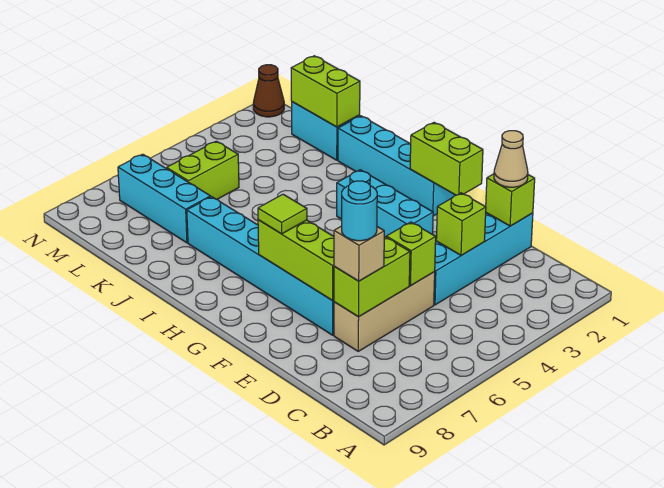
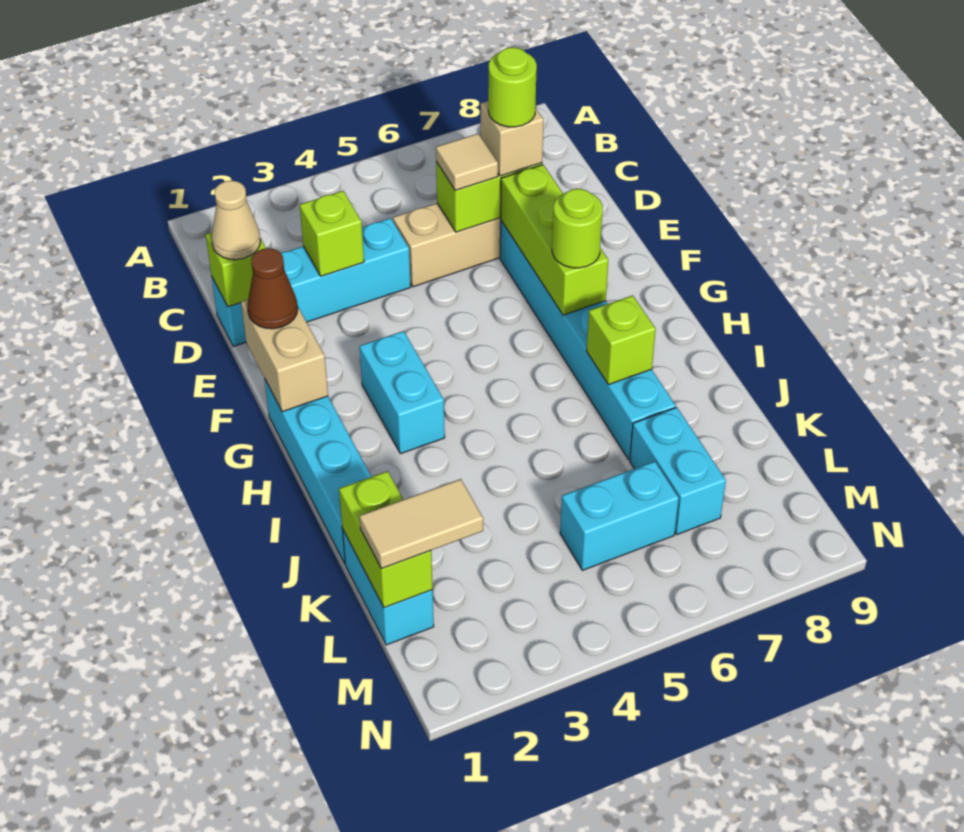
lime brick D5 level 2 -> lime brick I7 level 2
none -> tan tile D6 level 3
cyan round brick D7 level 4 -> lime round brick D7 level 4
lime brick F1:G1 level 2 -> tan brick F1:G1 level 2
cyan brick F3:H3 level 1 -> cyan brick G3:H3 level 1
lime tile G7 level 3 -> lime round brick G7 level 3
cyan brick K7:M7 level 1 -> cyan brick K7:L7 level 1
none -> tan tile L1:L2 level 3
lime brick L5:L6 level 1 -> cyan brick L5:L6 level 1
brown cone N1 level 1 -> brown cone F1 level 3

